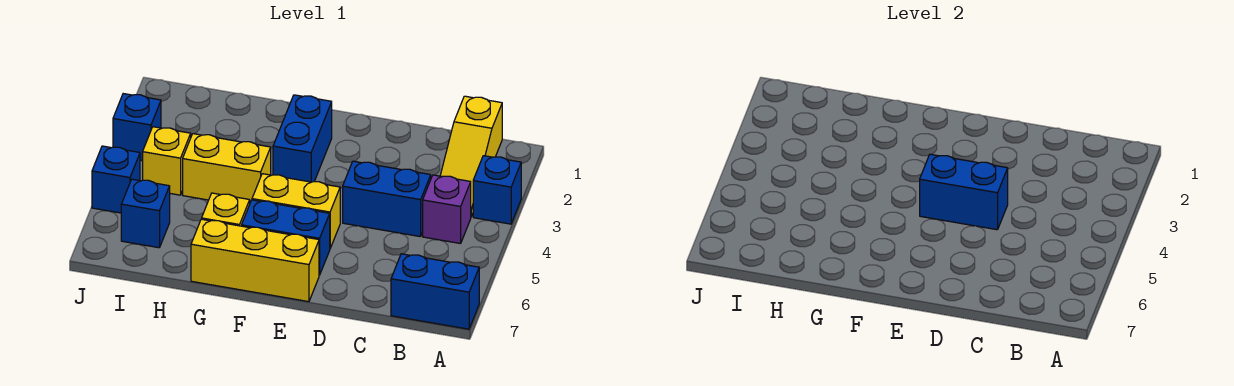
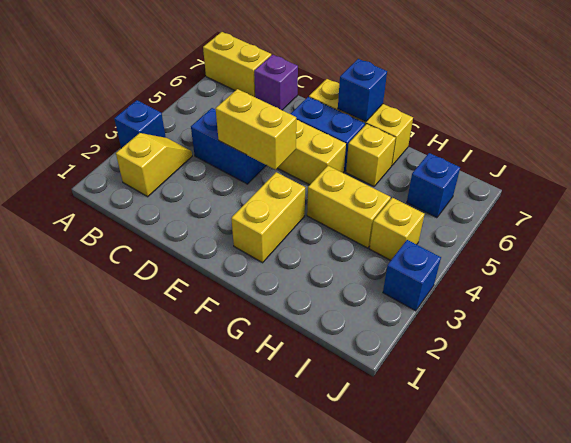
blue brick A7:B7 level 1 -> yellow brick A7:B7 level 1
yellow slope B1:B3 level 1 top 1 -> yellow slope B2:B3 level 1 top 2
purple brick B4 level 1 -> purple brick C7 level 1
blue brick D4:E4 level 2 -> yellow brick D4:E4 level 2
blue brick F2:F3 level 1 -> yellow brick F2:F3 level 1
blue brick J5 level 1 -> blue brick F7 level 2

